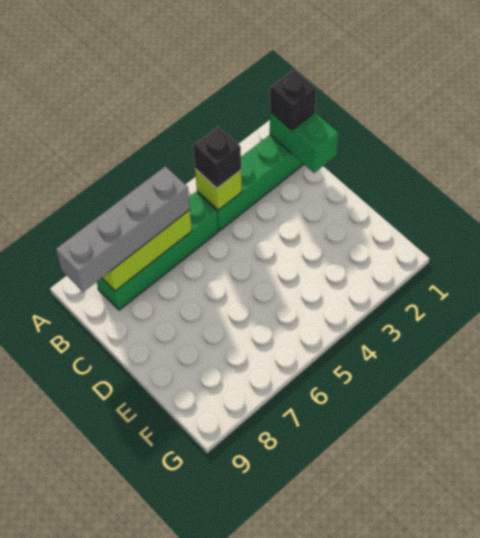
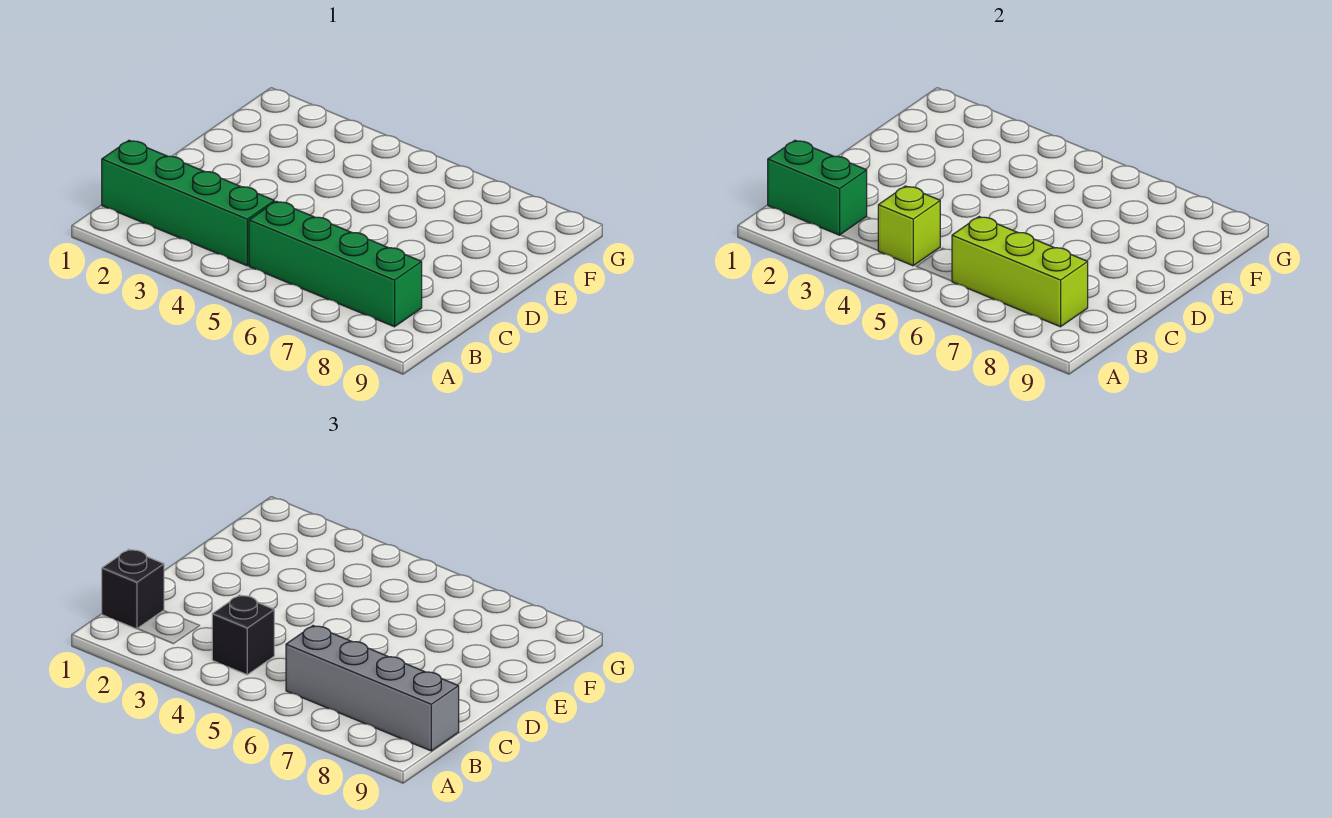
green brick B1:C1 level 2 -> green brick B1:B2 level 2

